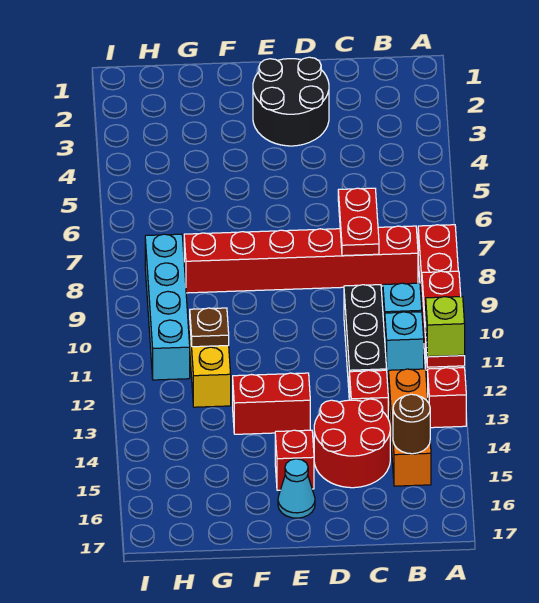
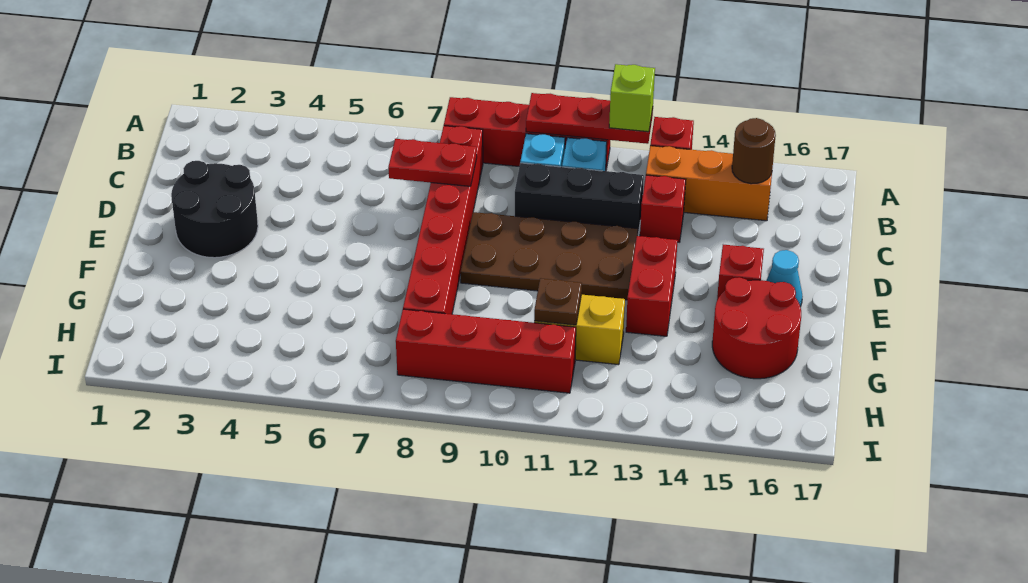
red round brick C14:D15 level 1 -> red round brick F15:G16 level 1
none -> brown plate D9:E12 level 1
cyan brick H8:H11 level 1 -> red brick H8:H11 level 1

